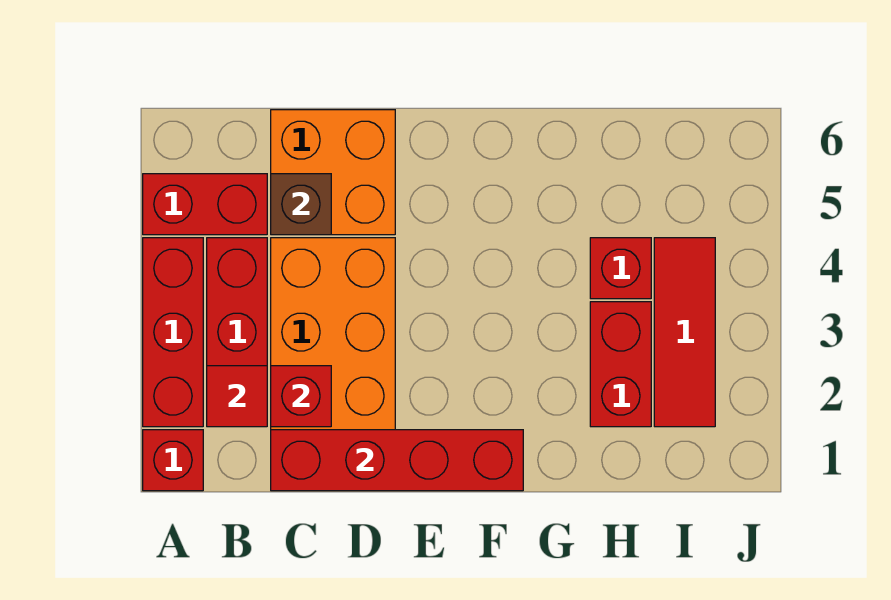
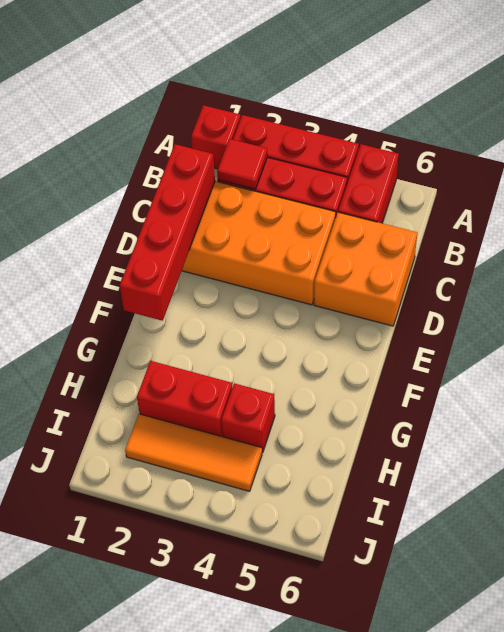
red brick C2 level 2 -> none
brown brick C5 level 2 -> none
red tile I2:I4 level 1 -> orange tile I2:I4 level 1

